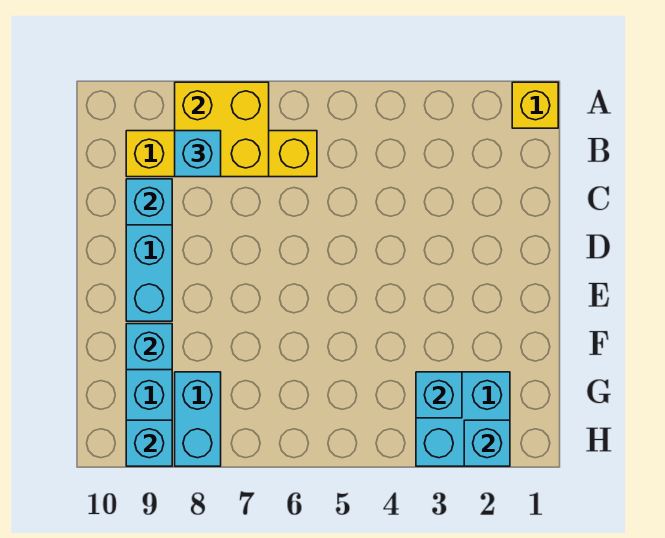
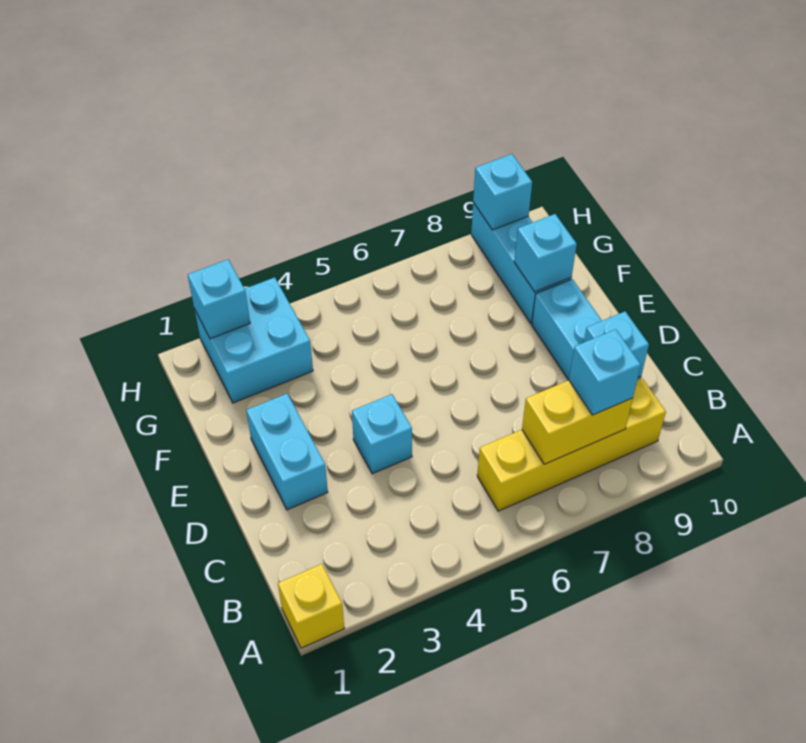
yellow brick A7:B8 level 2 -> yellow brick B7:B8 level 2
cyan brick G3 level 2 -> cyan brick D4 level 1
cyan brick G8:H8 level 1 -> cyan brick D2:E2 level 1

